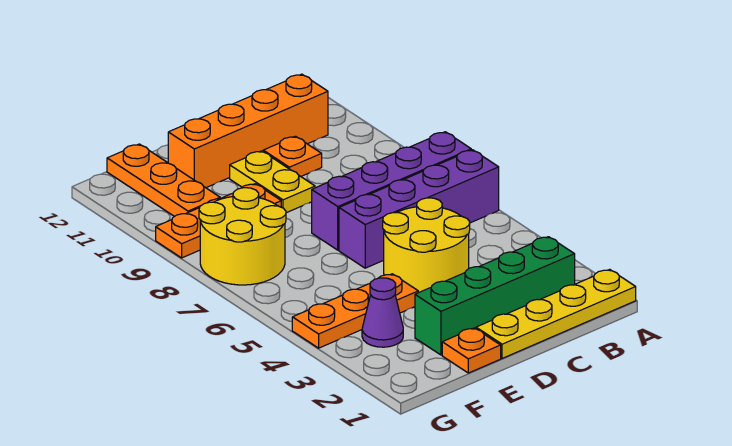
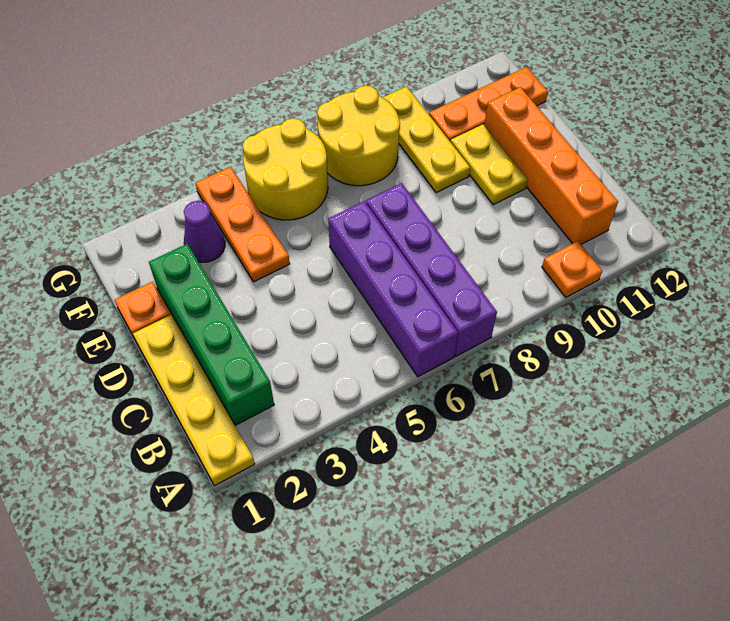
yellow round brick C4:D5 level 1 -> yellow round brick F5:G6 level 1
orange plate C10 level 1 -> orange plate A10 level 1
yellow plate D9:D10 level 1 -> yellow plate D10:E10 level 1
orange plate E9:G9 level 1 -> yellow plate E9:G9 level 1

